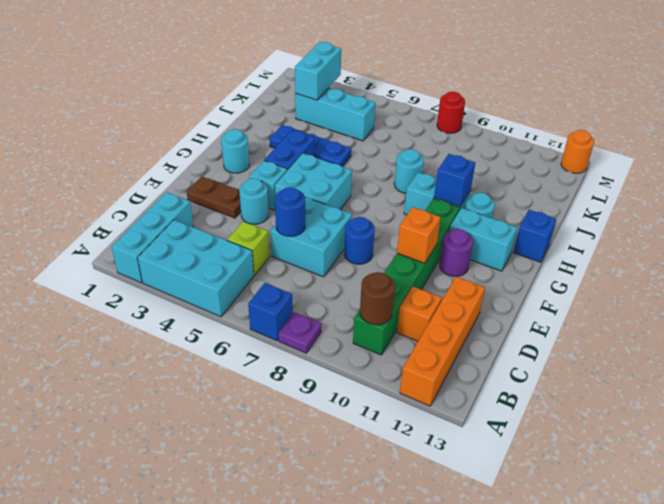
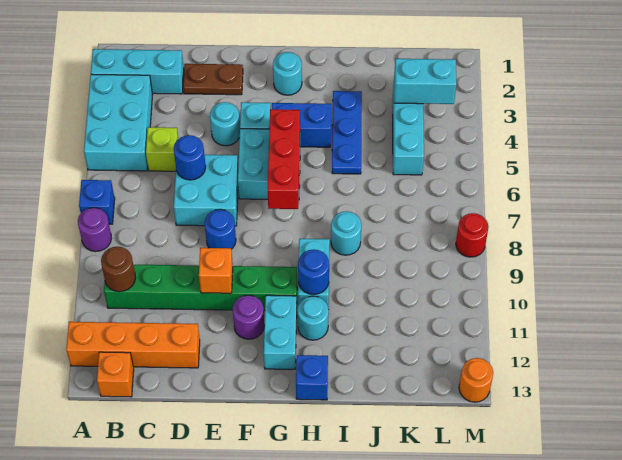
purple plate A8 level 1 -> purple round brick A8 level 1
orange brick C11 level 1 -> orange brick B13 level 1
brown plate E2:E3 level 1 -> brown plate D2:E2 level 1
none -> red brick G5:G7 level 2
blue brick H10 level 2 -> blue round brick H10 level 2

